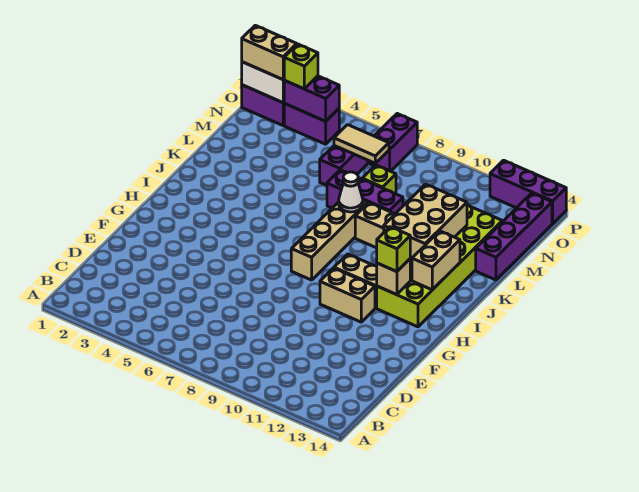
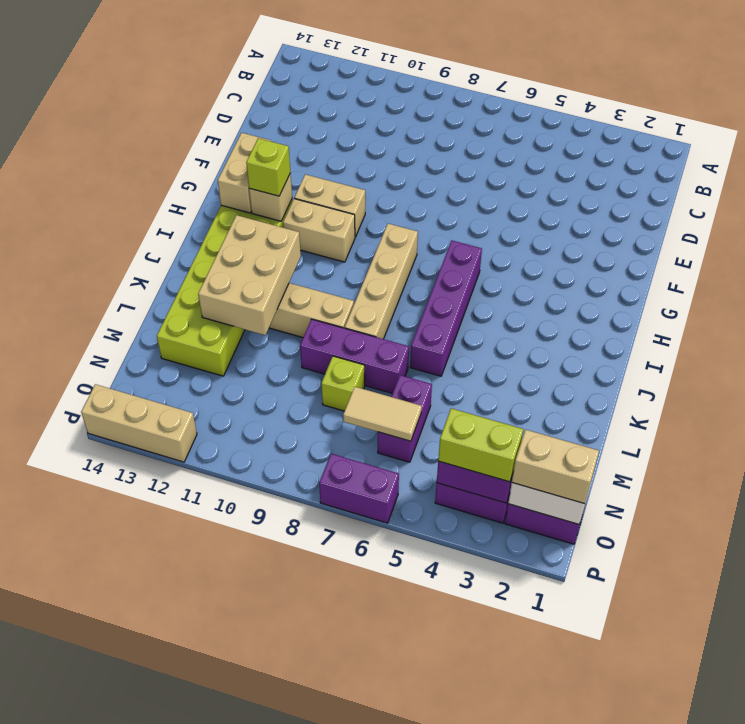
tan brick I13:J13 level 2 -> tan brick G13:H13 level 2
white cone K8 level 2 -> none
purple brick L14:O14 level 1 -> purple brick H6:K6 level 1
lime brick O3 level 3 -> lime brick O3:O4 level 3
purple brick O7:P7 level 1 -> purple brick P6:P7 level 1
purple brick P12:P14 level 1 -> tan brick P12:P14 level 1

